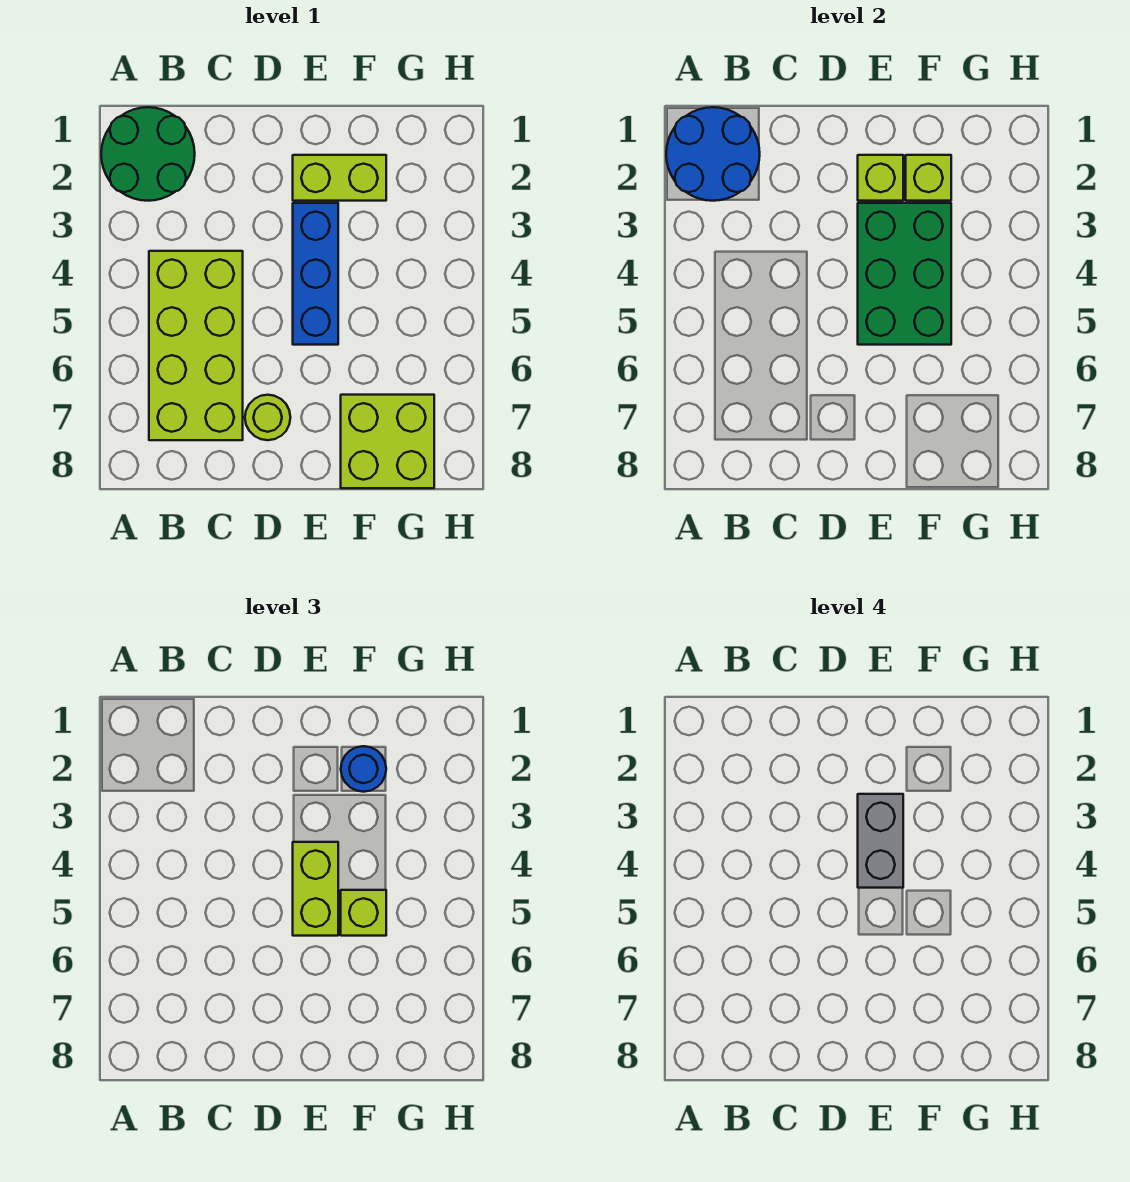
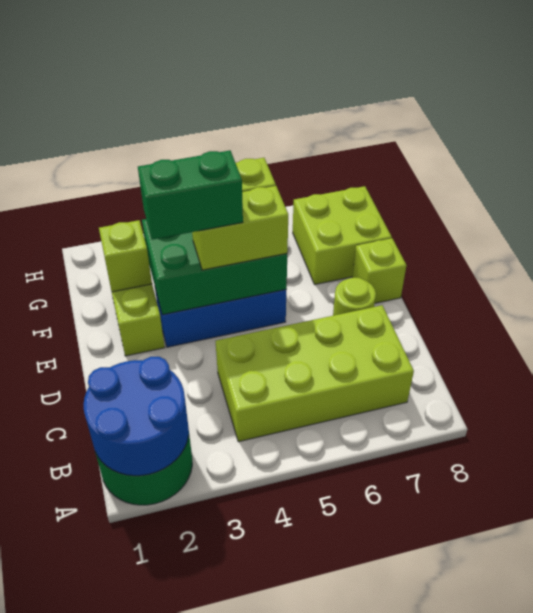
lime brick E2 level 2 -> lime brick E8 level 1
grey brick E3:E4 level 4 -> green brick E3:E4 level 4
blue round brick F2 level 3 -> none

